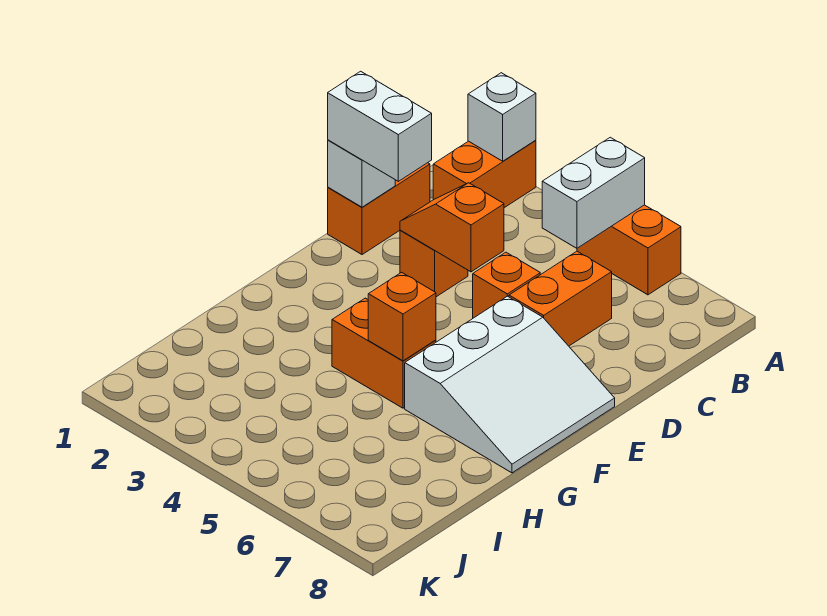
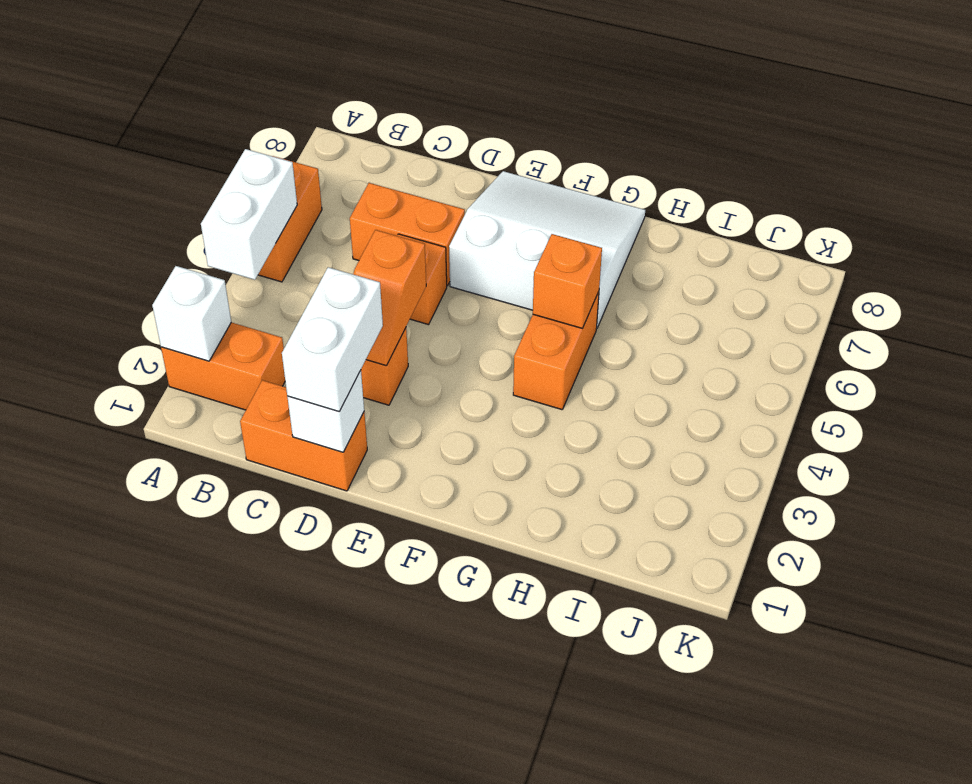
white brick A5:B5 level 2 -> white brick A4:A5 level 2

